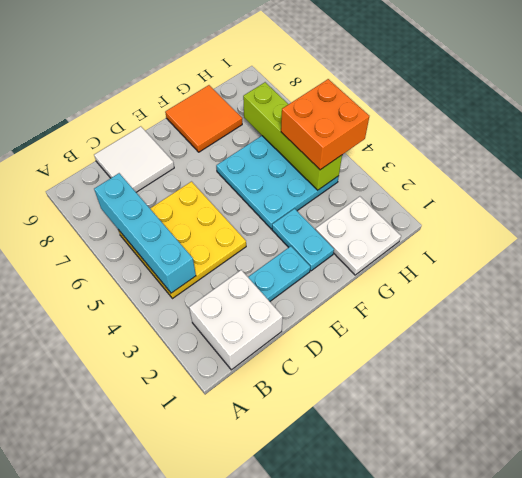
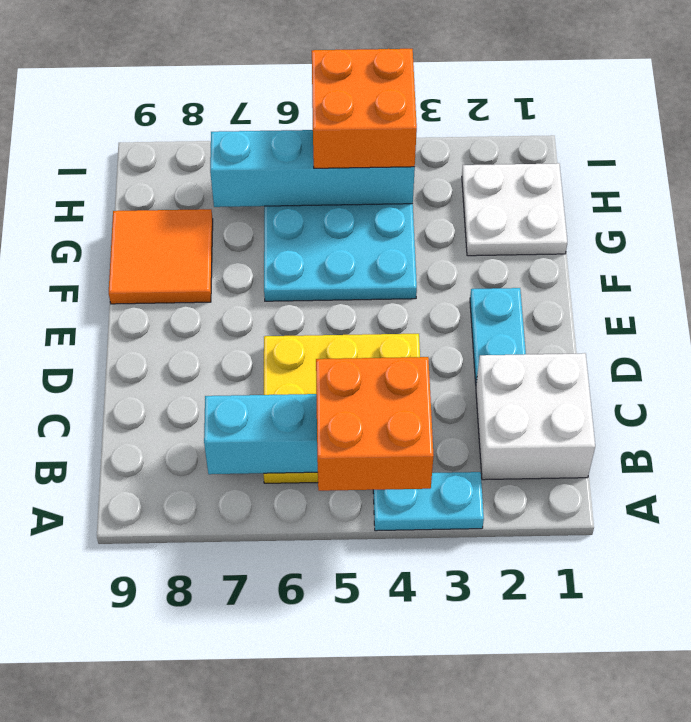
none -> orange brick A4:B5 level 3
white tile C8:D9 level 1 -> none
cyan plate F2:F3 level 1 -> cyan plate A3:A4 level 1
lime brick H4:H7 level 2 -> cyan brick H4:H7 level 2

